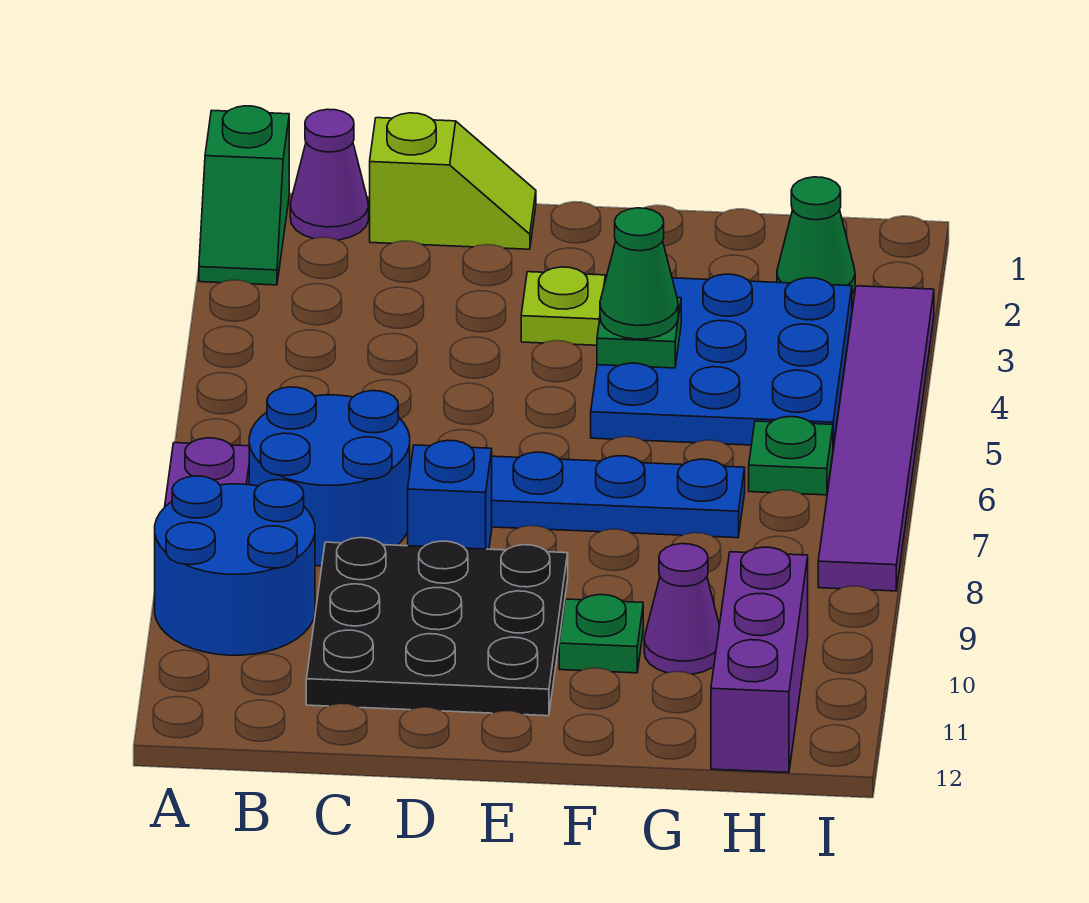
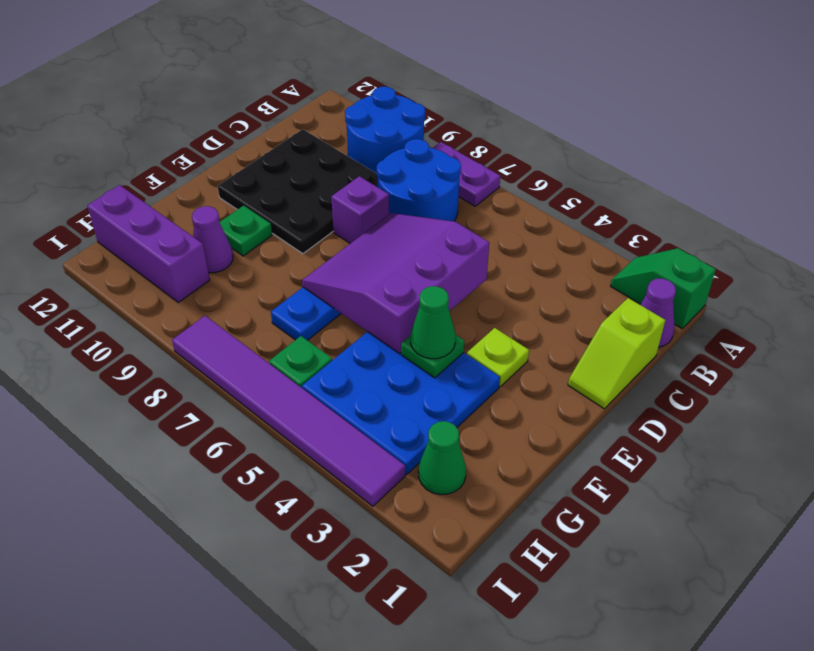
none -> purple slope D5:F7 level 2 top 5
blue brick D8 level 1 -> purple brick D8 level 1

